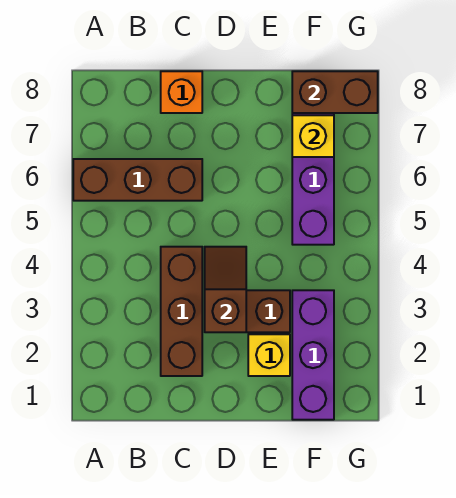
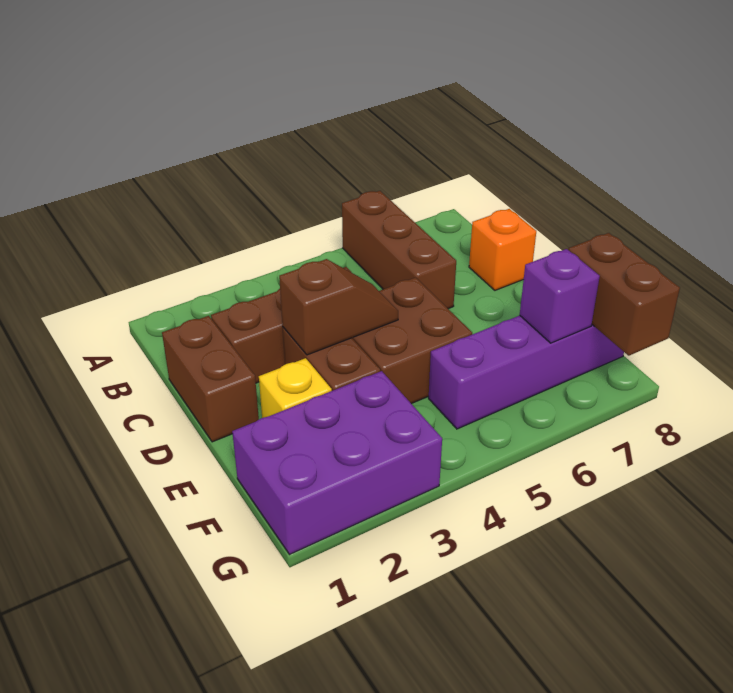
none -> brown brick C1:D1 level 1
none -> brown brick D4:E5 level 1
purple brick F1:F3 level 1 -> purple brick F1:G3 level 1
yellow brick F7 level 2 -> purple brick F7 level 2

